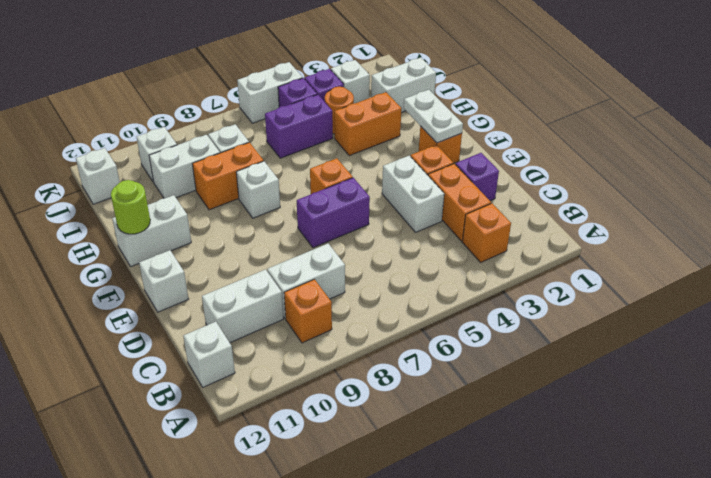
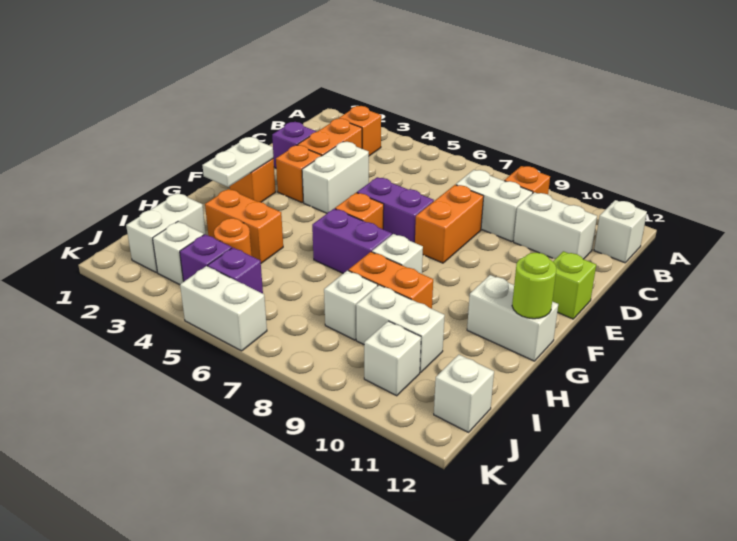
none -> orange brick D8:E8 level 1
white brick E12 level 1 -> lime brick E12 level 1
white brick I1:I2 level 1 -> white brick I2:J2 level 1
purple brick I5:I6 level 1 -> purple brick G6:G7 level 1

